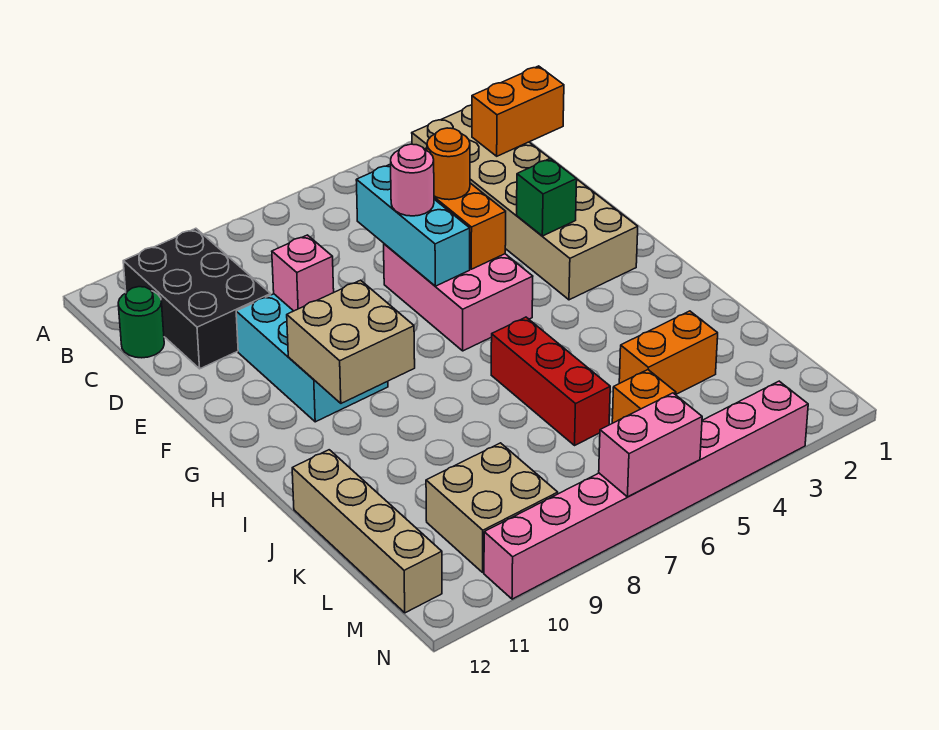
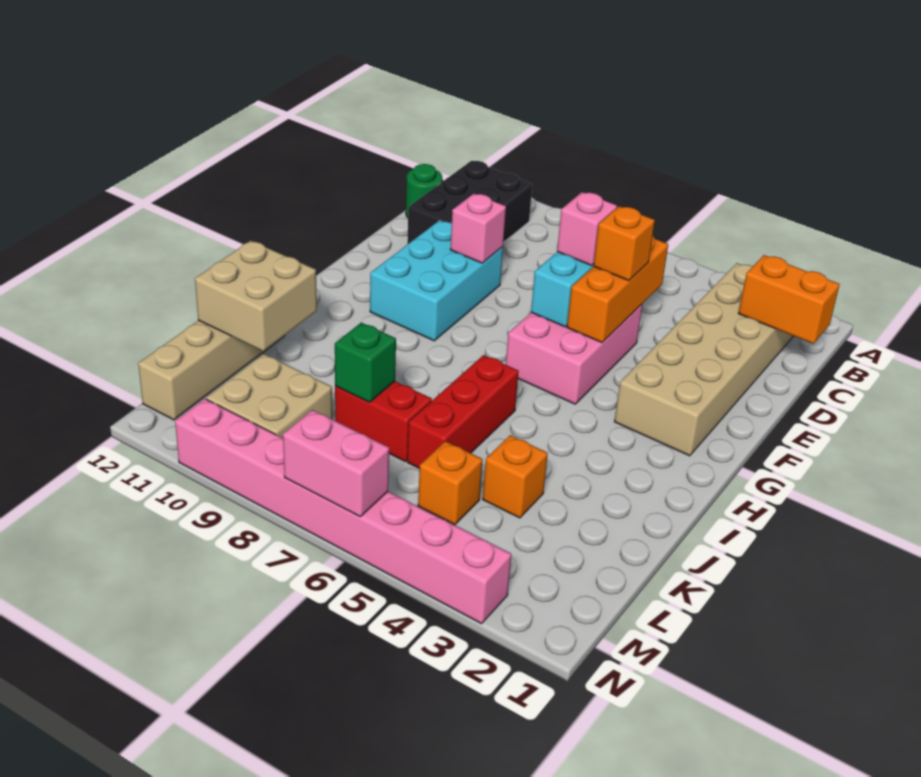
orange round brick E5 level 3 -> orange brick E5 level 3
pink round brick E6 level 3 -> pink brick E6 level 3
green brick F3 level 2 -> green brick K8 level 2
tan brick G9:H10 level 2 -> tan brick J11:K12 level 2
orange brick K3:K4 level 1 -> orange brick K4 level 1
none -> red brick K7:K8 level 1

